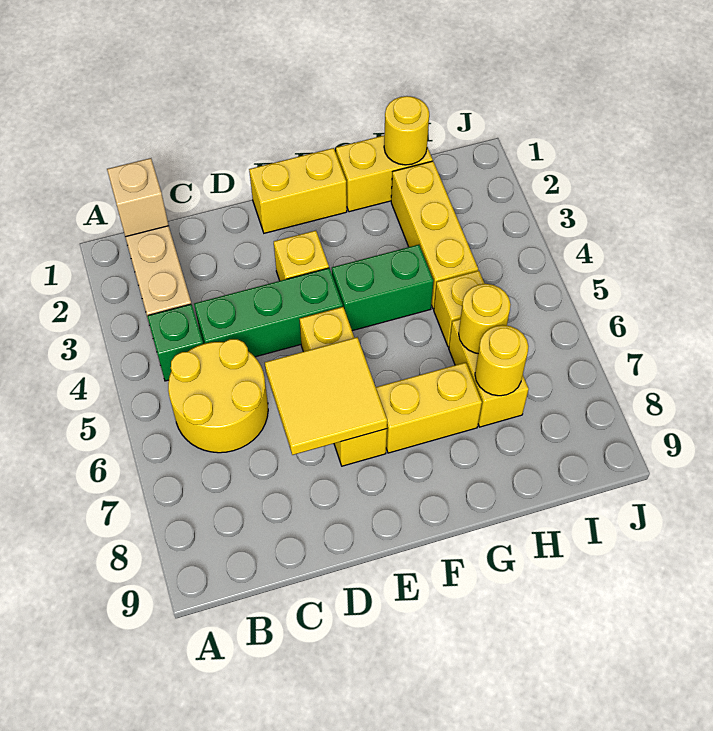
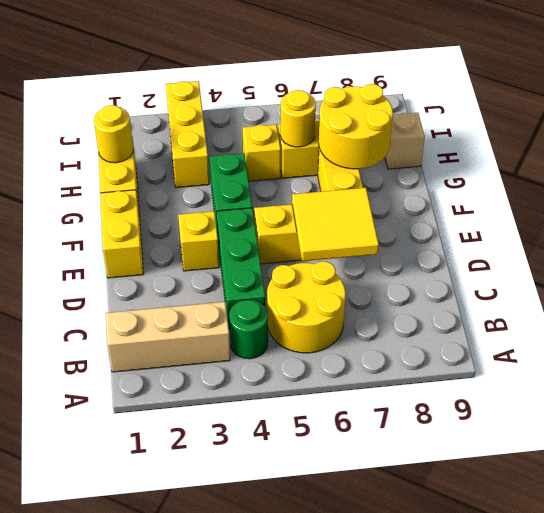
tan brick B1 level 2 -> tan brick H9 level 1
green brick B4 level 1 -> green round brick B4 level 1
yellow brick H2:H4 level 1 -> yellow brick H3:J3 level 1
yellow round brick H7 level 2 -> yellow round brick G7:H8 level 2

